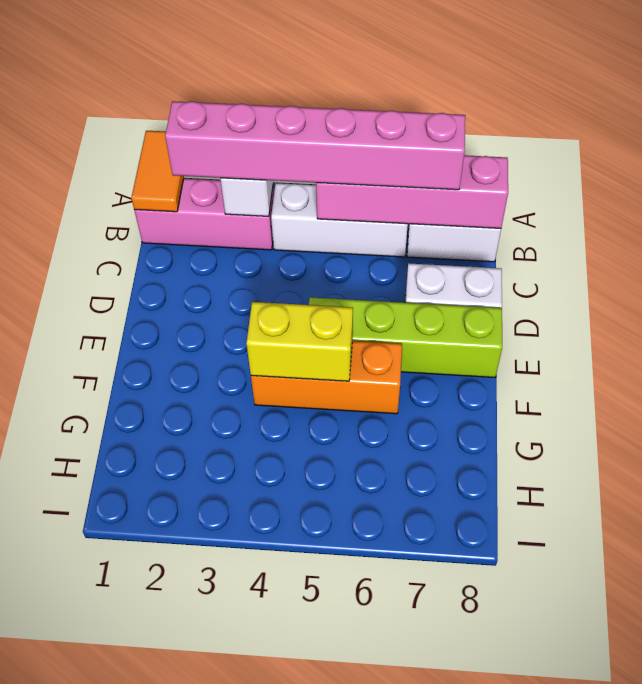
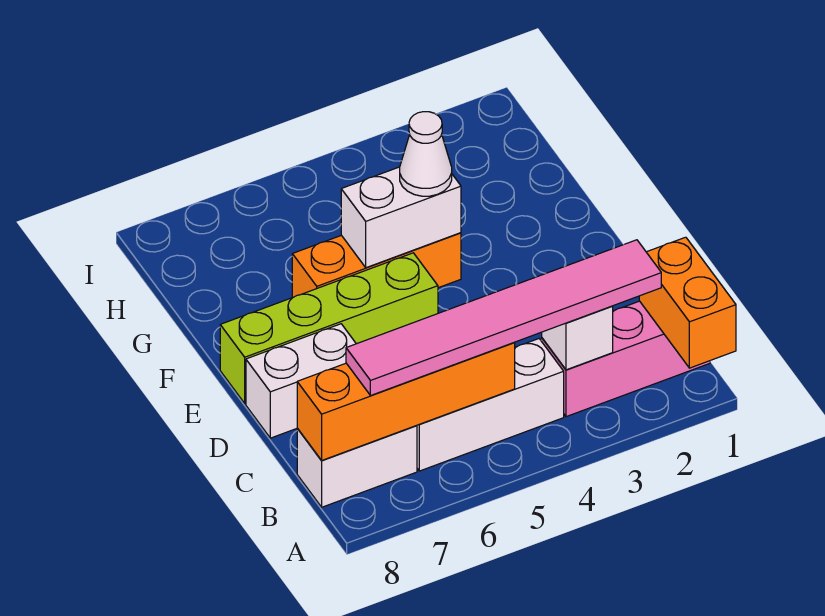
orange tile A1:B1 level 2 -> orange brick A1:B1 level 2
pink brick B2:B7 level 3 -> pink tile B2:B7 level 3
pink brick B5:B8 level 2 -> orange brick B5:B8 level 2
yellow brick F4:F5 level 2 -> white brick F4:F5 level 2
none -> white cone F4 level 3

